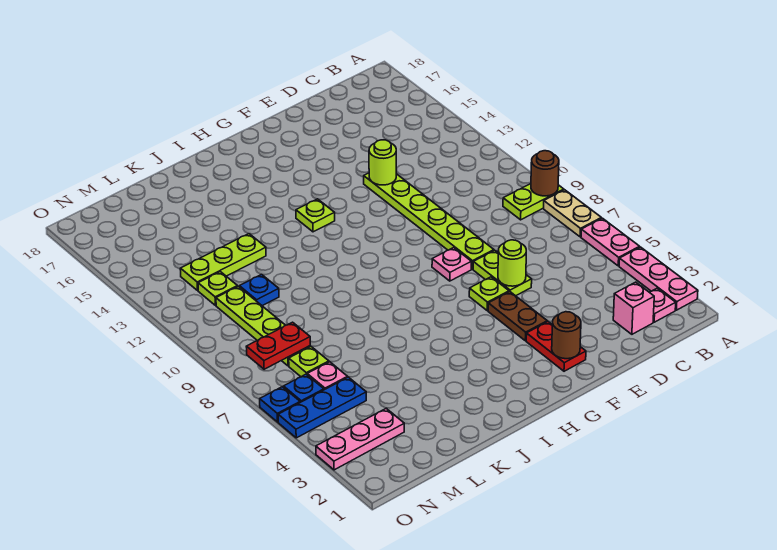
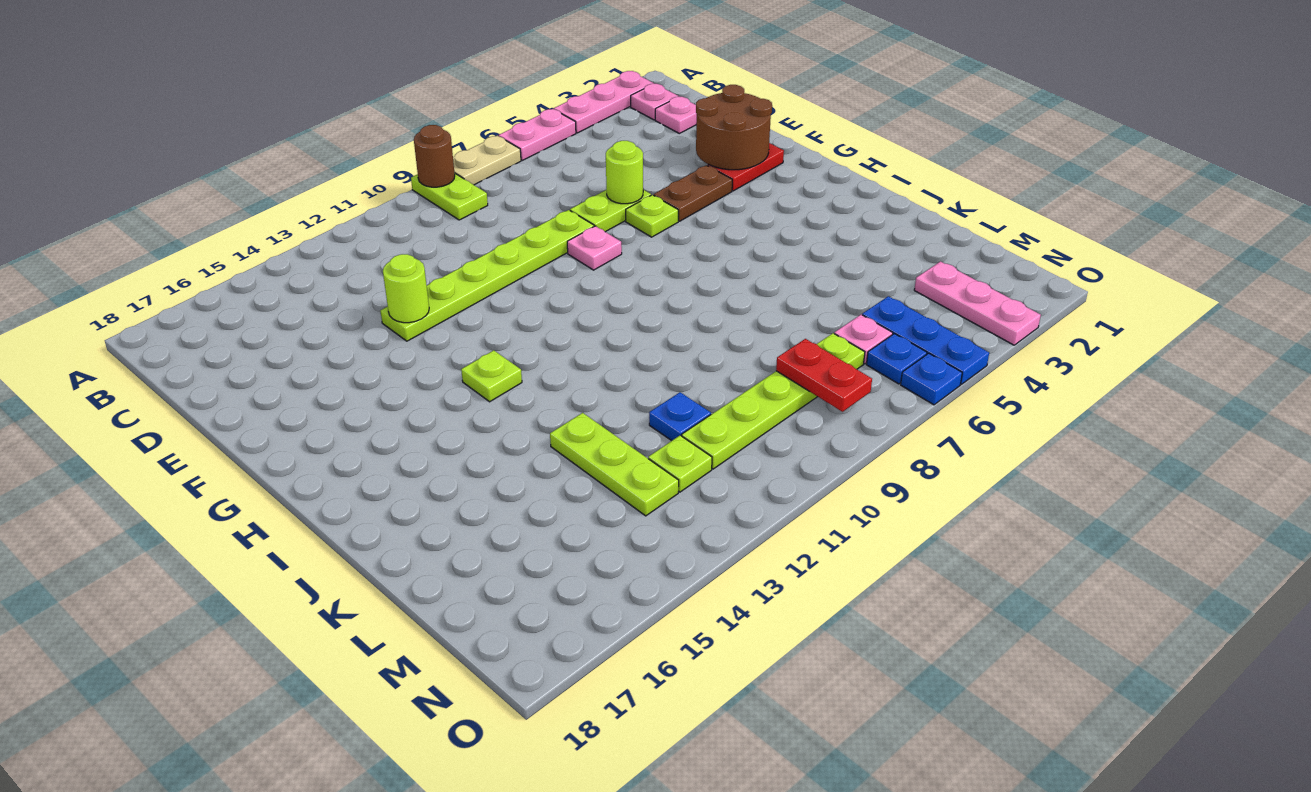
pink brick C2 level 1 -> pink plate C2 level 1
brown round brick F2 level 2 -> brown round brick E2:F3 level 2

